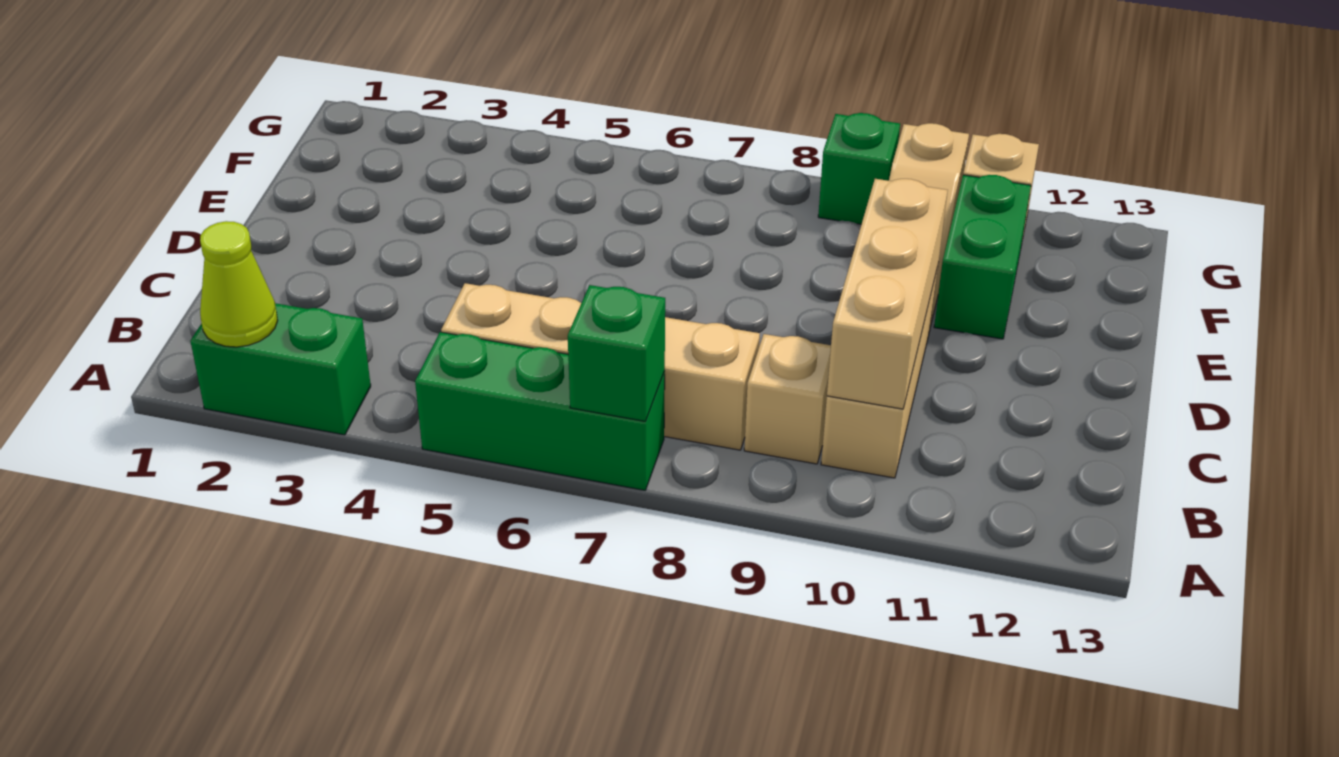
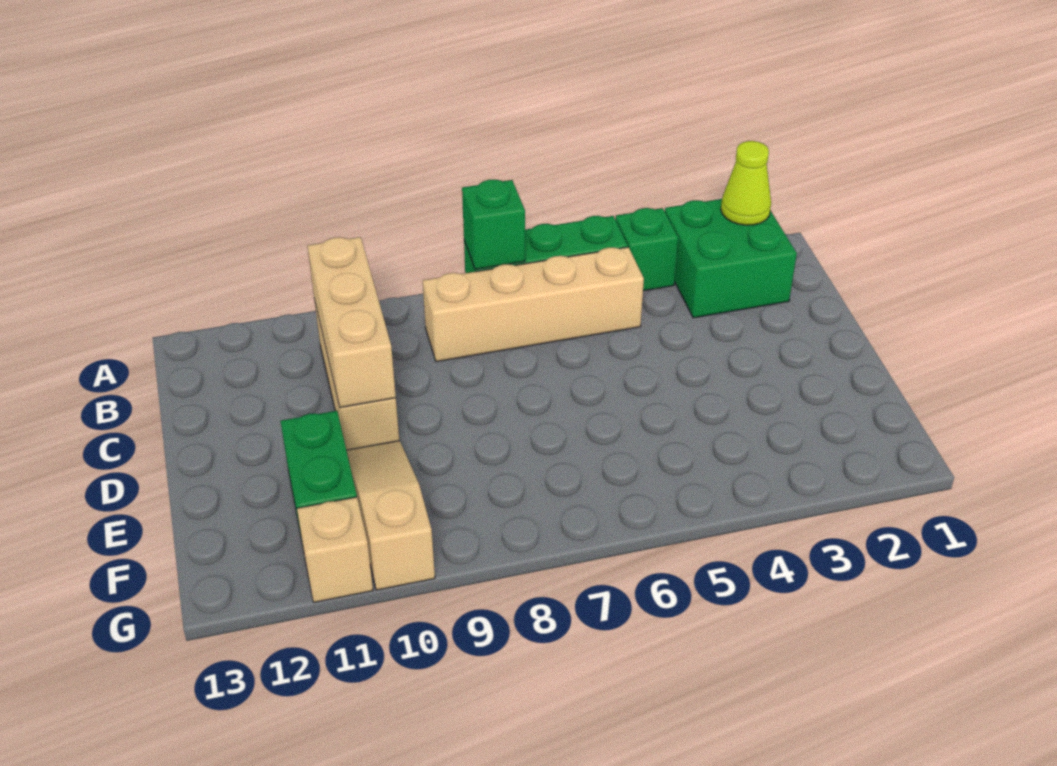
green brick A2:A3 level 1 -> green brick A2:B3 level 1
tan brick B9 level 1 -> none
green brick G9 level 1 -> green brick A4 level 1

